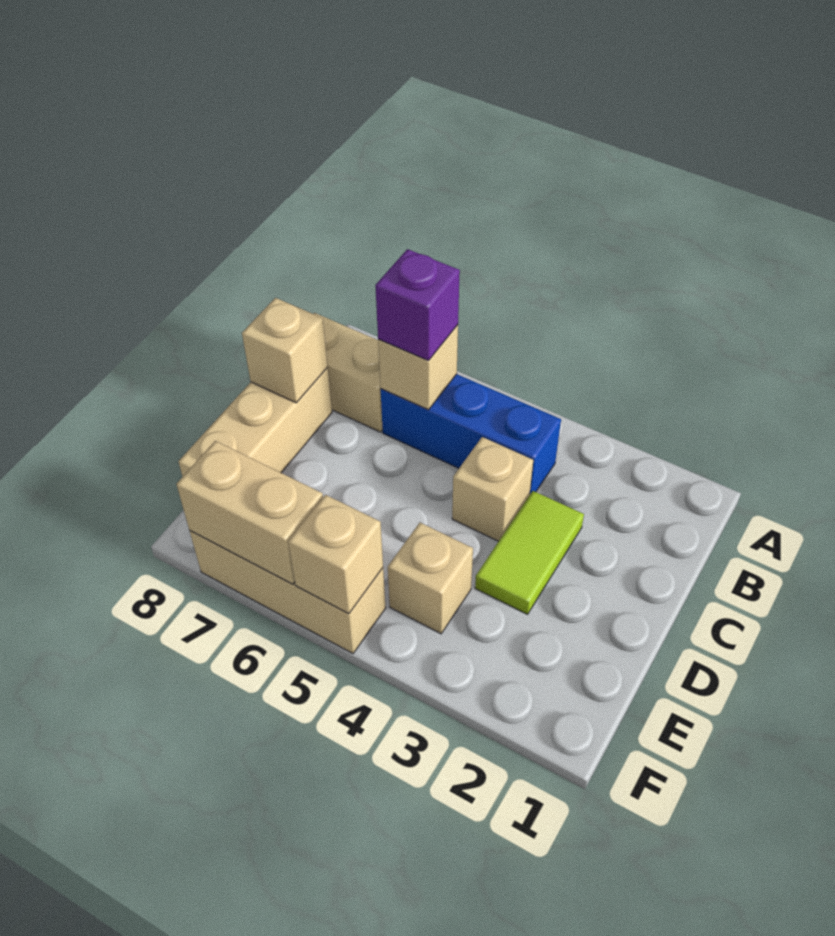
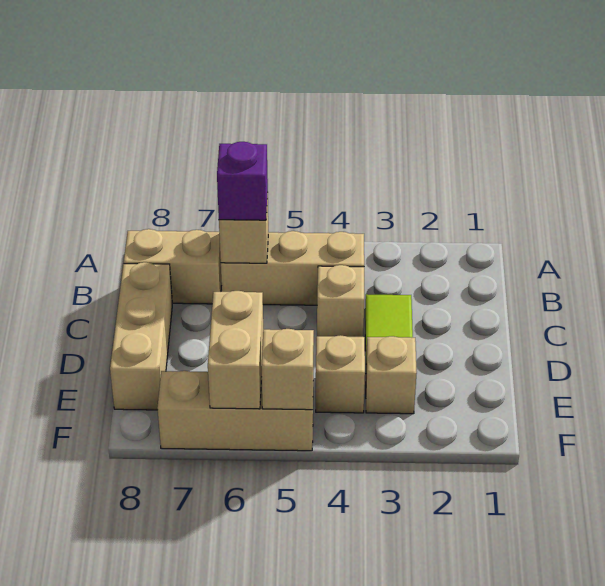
blue brick B4:B6 level 1 -> tan brick B4:B6 level 1
tan brick C8 level 2 -> tan brick E3 level 1
tan brick F6:F7 level 2 -> tan brick E6:F6 level 2

